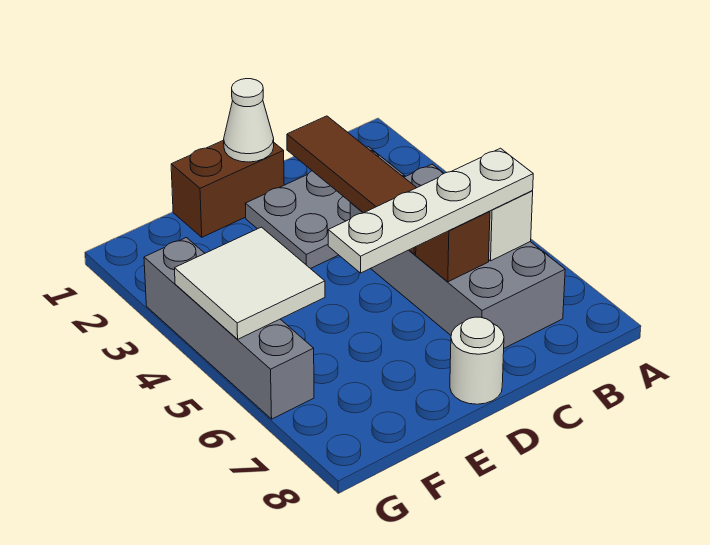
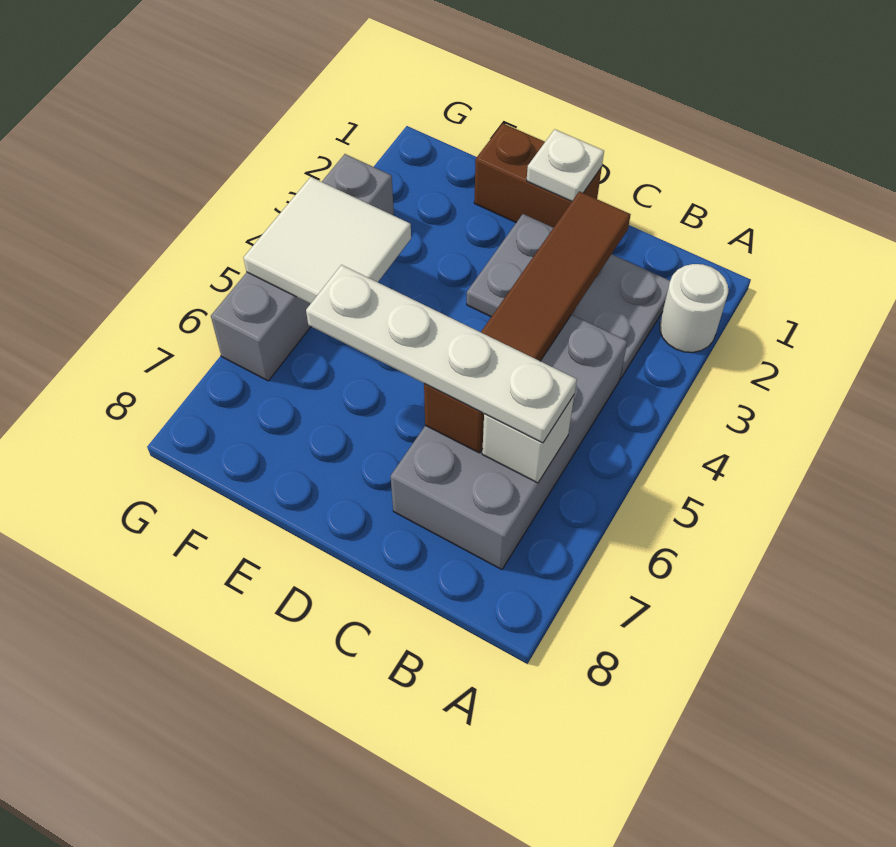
white cone D1 level 2 -> white plate D1 level 2
white round brick D8 level 1 -> white round brick A2 level 1

